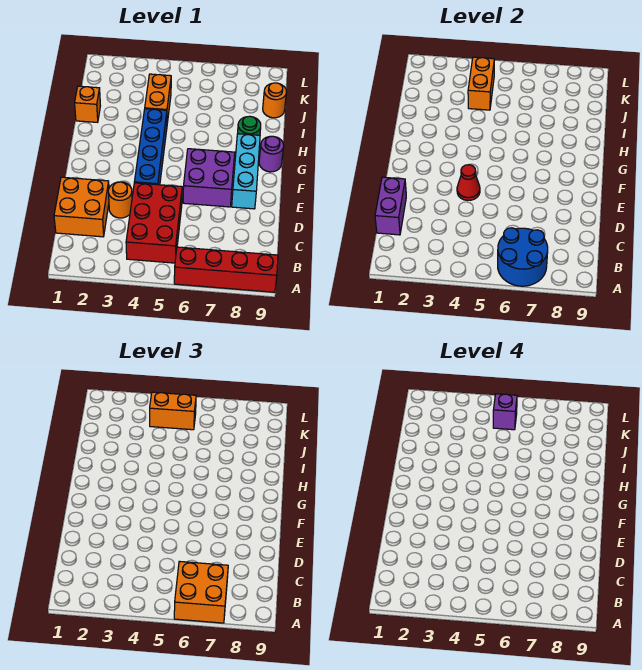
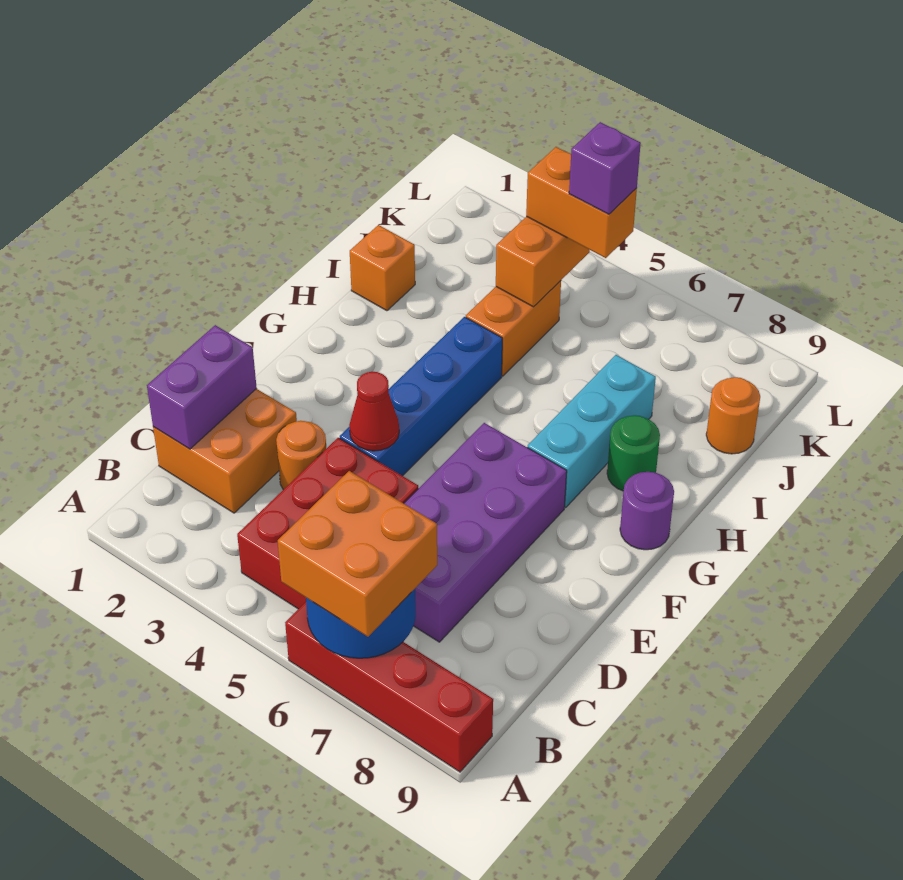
purple brick E6:F7 level 1 -> purple brick C6:F7 level 1
cyan brick E8:G8 level 1 -> cyan brick G7:I7 level 1

